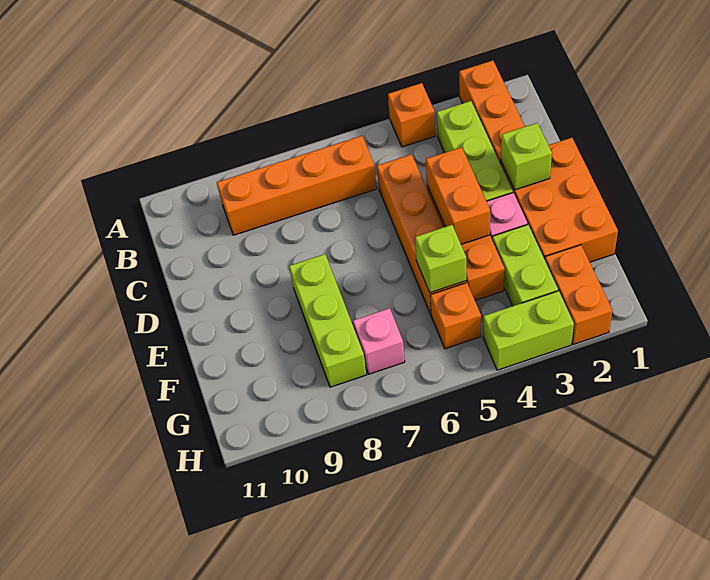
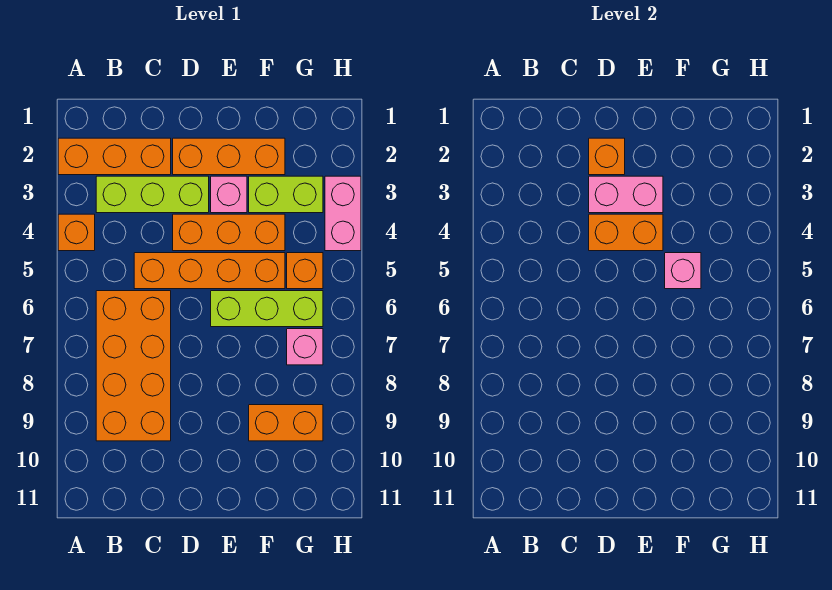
orange brick B6:B9 level 1 -> orange brick B6:C9 level 1
orange brick D1:F2 level 1 -> orange brick D2:F2 level 1
lime brick D2 level 2 -> orange brick D2 level 2
none -> pink brick D3:E3 level 2
lime brick E8:G8 level 1 -> lime brick E6:G6 level 1
lime brick F5 level 2 -> pink brick F5 level 2
orange brick G2:H2 level 1 -> orange brick F9:G9 level 1
lime brick H3:H4 level 1 -> pink brick H3:H4 level 1

